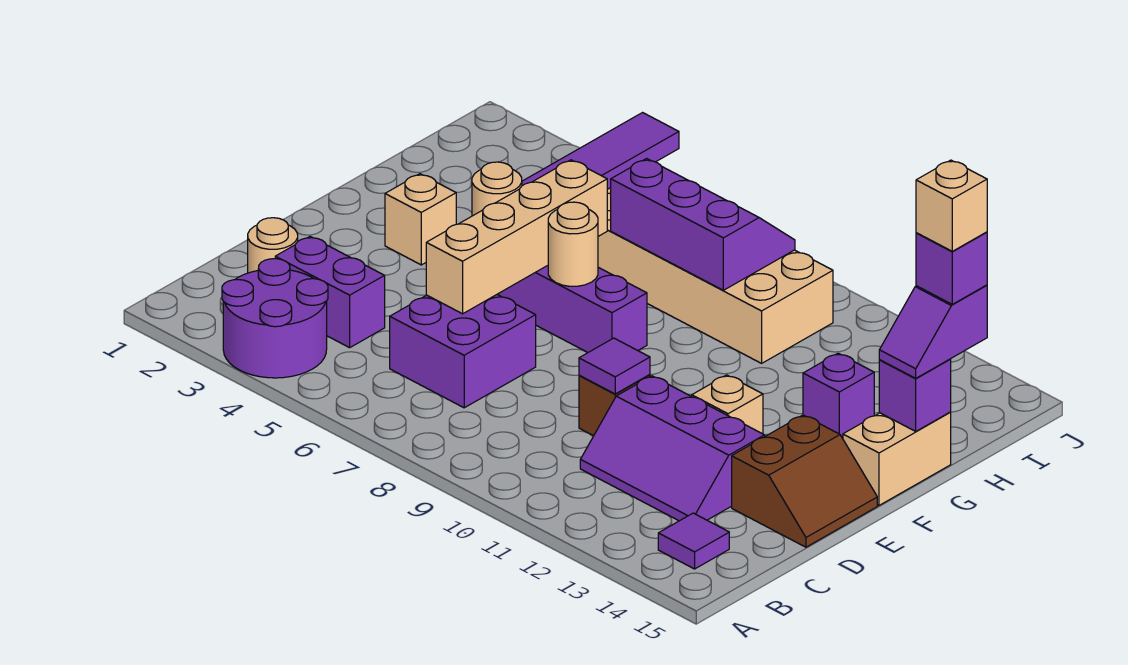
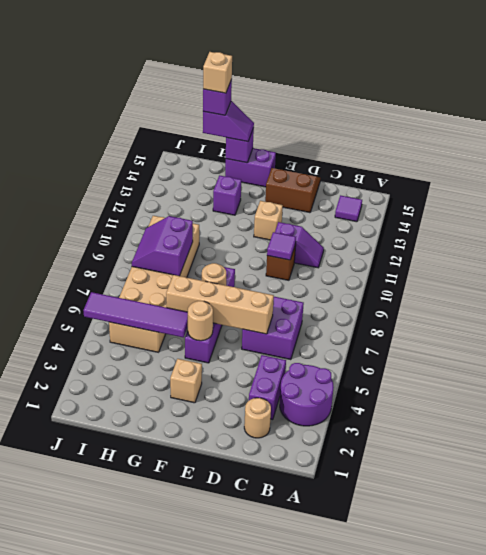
purple slope C11:D13 level 1 top D -> purple slope C11:D11 level 1 top D
tan brick F15:G15 level 1 -> purple brick F15:G15 level 1
purple slope H7:I9 level 2 top H -> purple slope H8:I9 level 2 top H

